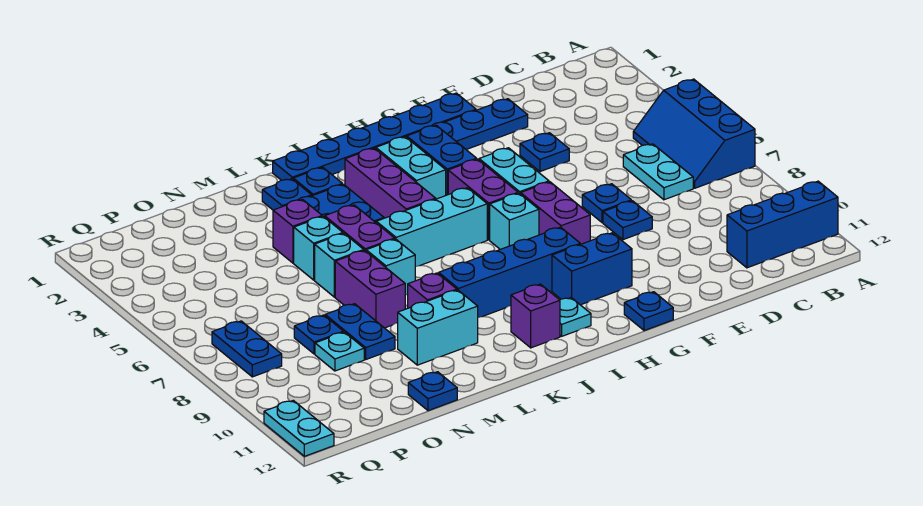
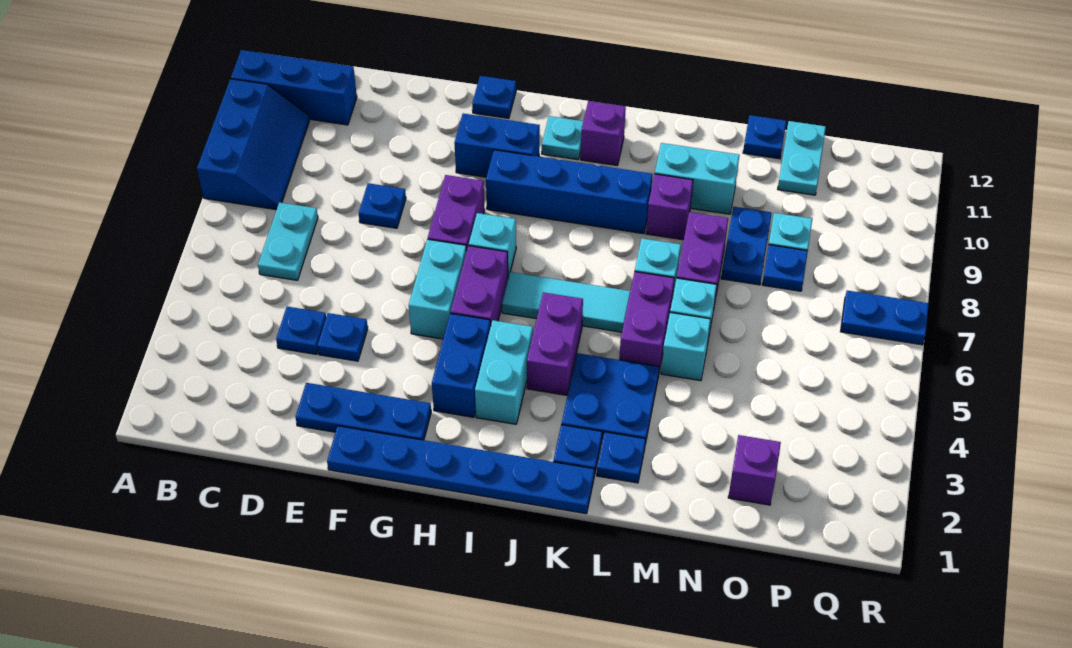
blue slope A5:B7 level 1 top A -> blue slope A8:B10 level 1 top A
blue plate E7 level 1 -> blue plate D4 level 1
cyan brick I6:K6 level 1 -> cyan tile I6:K6 level 1
purple brick J3:J5 level 1 -> purple brick J4:J5 level 1
purple brick M4 level 1 -> purple brick O2 level 1
blue plate Q7:Q8 level 1 -> blue plate Q7:R7 level 1
cyan plate R11:R12 level 1 -> cyan plate O11:O12 level 1

